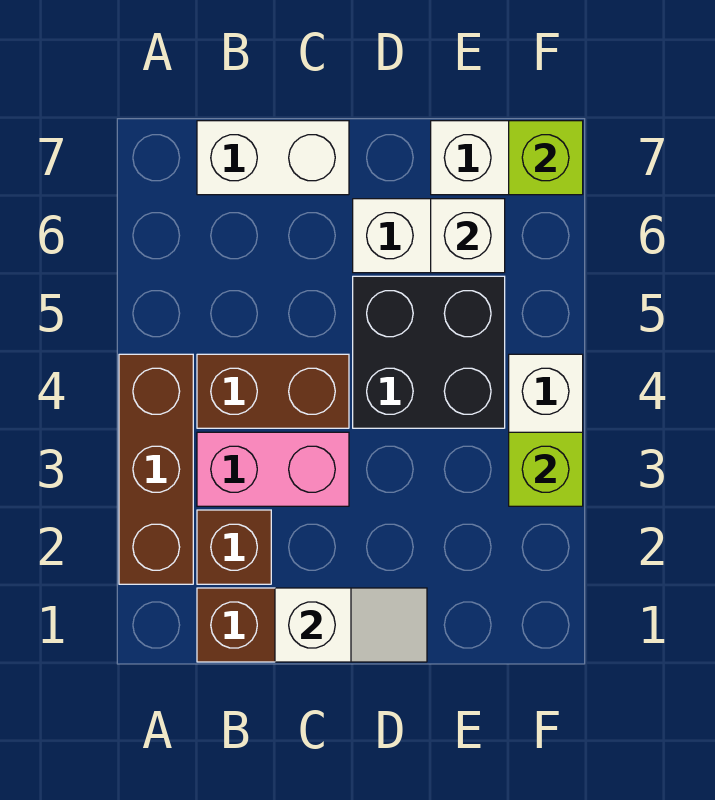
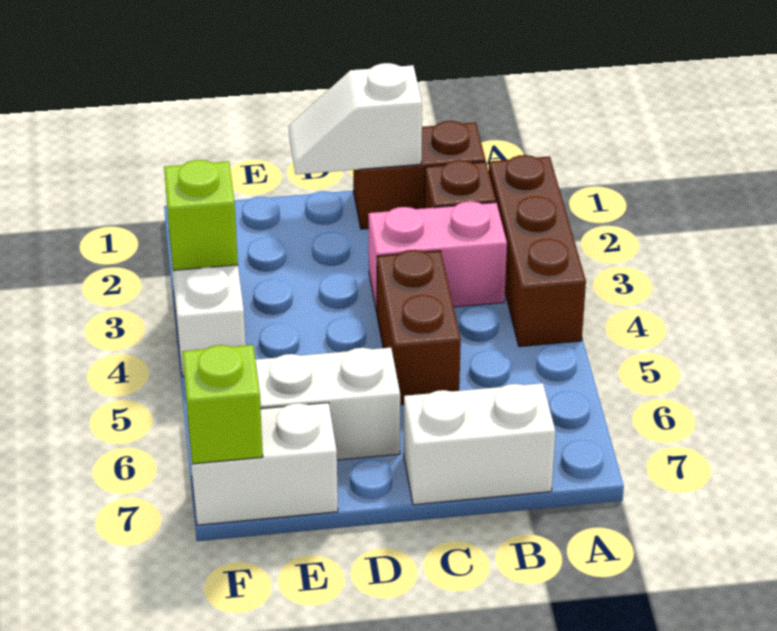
brown brick B4:C4 level 1 -> brown brick C4:C5 level 1
black brick D4:E5 level 1 -> none
white brick E6 level 2 -> none

